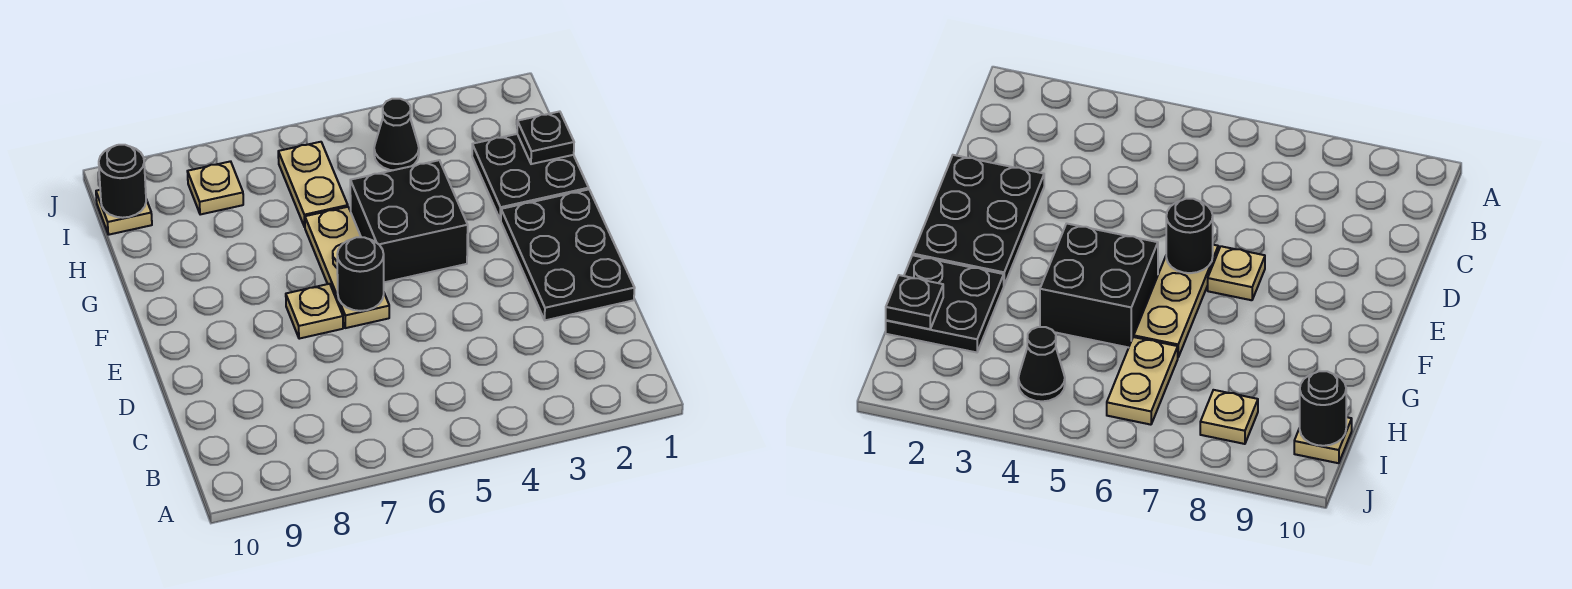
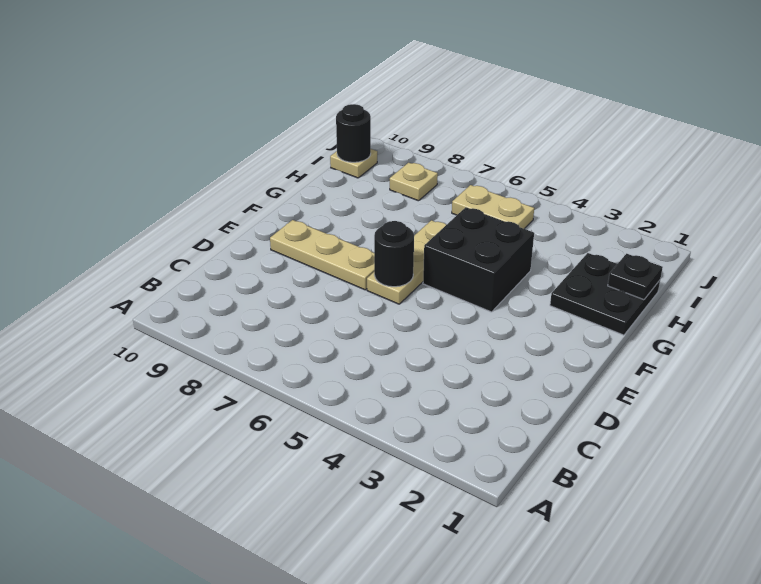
black plate D1:F2 level 1 -> none
tan plate E7 level 1 -> tan plate E7:E9 level 1
tan plate H6:I6 level 1 -> tan plate I5:I6 level 1
black cone I4 level 1 -> none

